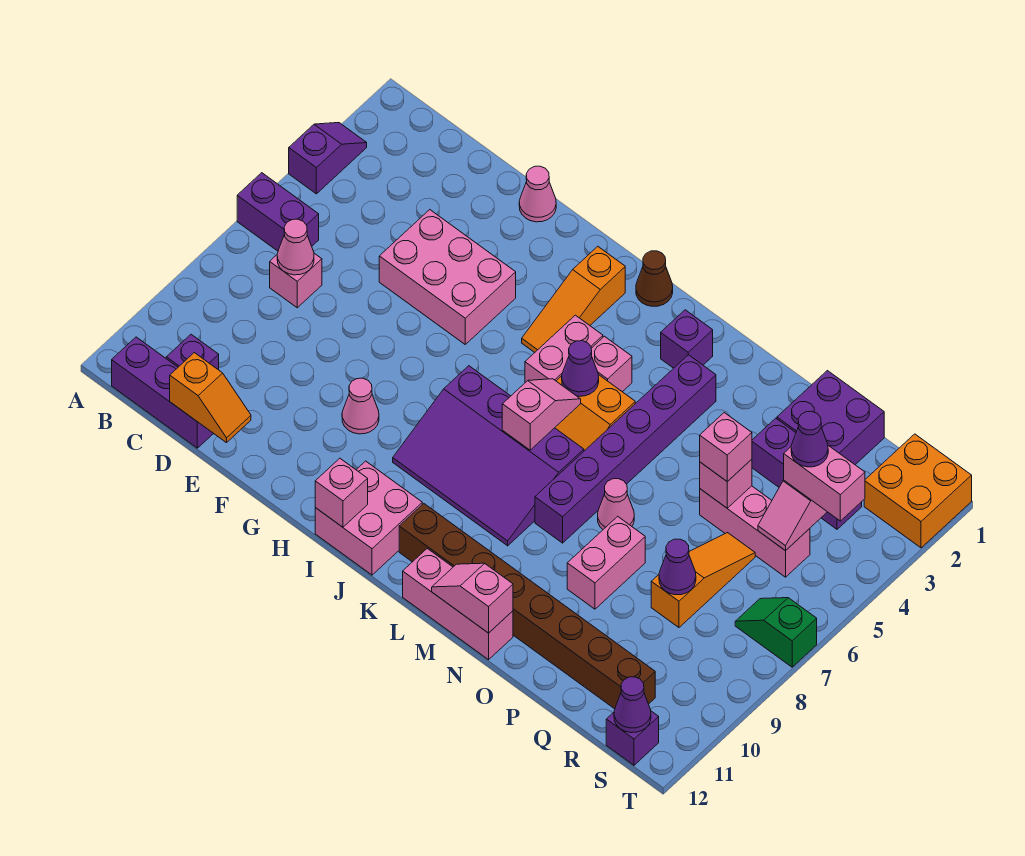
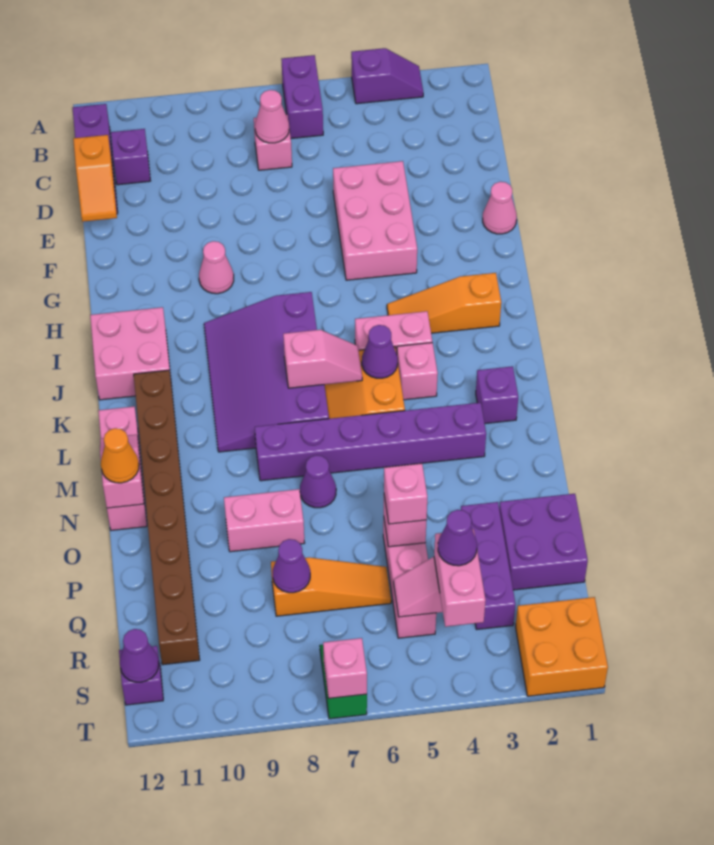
pink brick I12 level 2 -> pink brick T7 level 2
brown cone J1 level 1 -> none
pink cone N7 level 1 -> purple cone N7 level 1
none -> orange cone N12 level 3

